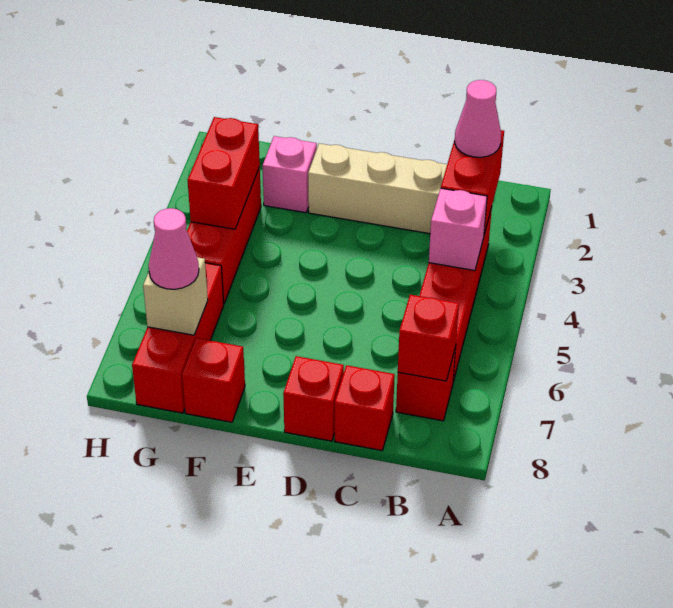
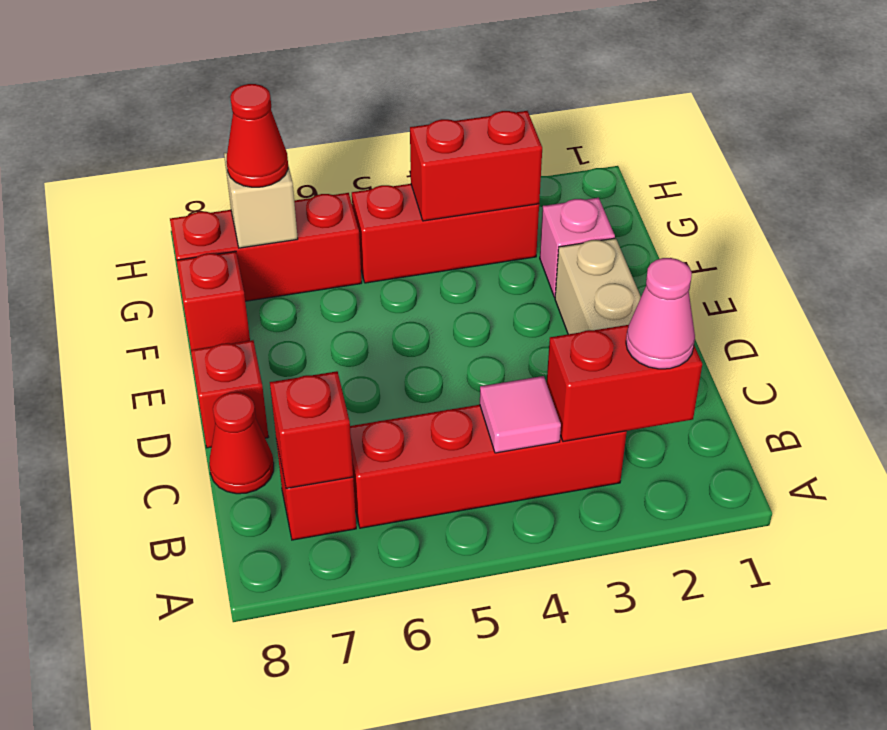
pink brick B4 level 2 -> pink tile B4 level 2
red brick C8 level 1 -> red cone C8 level 1
pink cone G7 level 3 -> red cone G7 level 3

